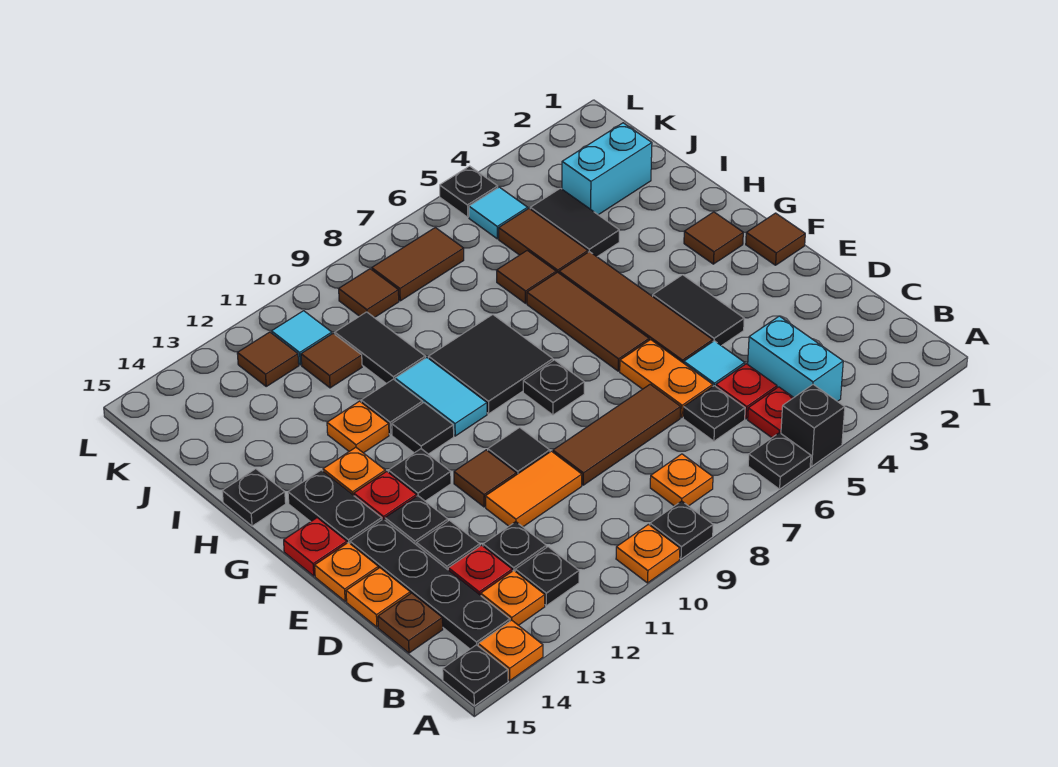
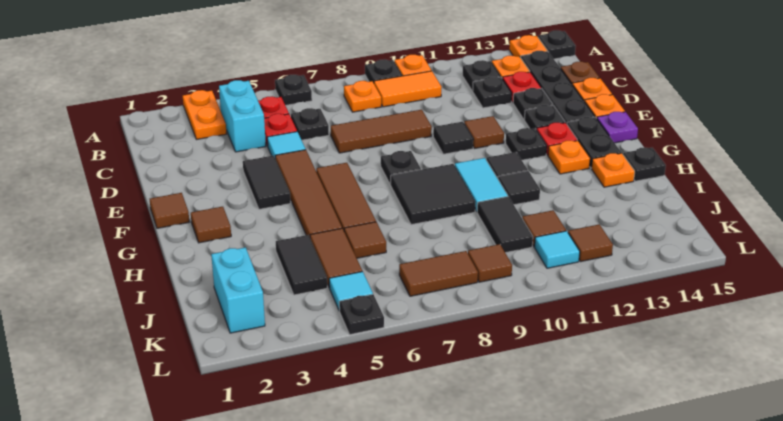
black brick A5 level 1 -> none
orange plate D6:E6 level 1 -> orange plate A3:B3 level 1
orange tile D10:D11 level 1 -> orange tile B9:B10 level 1
red plate F15 level 1 -> purple plate F15 level 1
orange plate H12 level 1 -> orange plate H14 level 1
cyan brick J2:J3 level 1 -> cyan brick J2:K2 level 1

